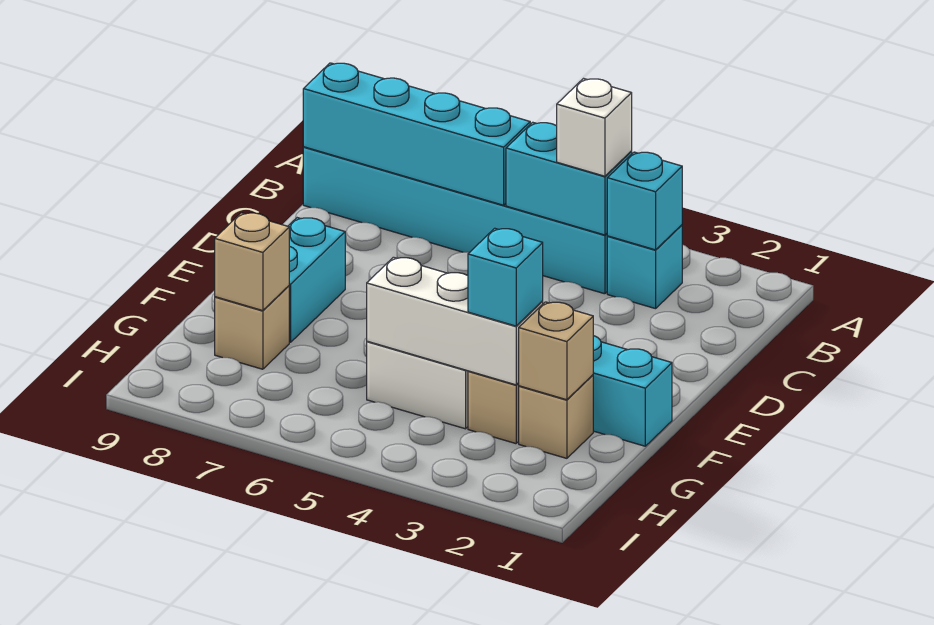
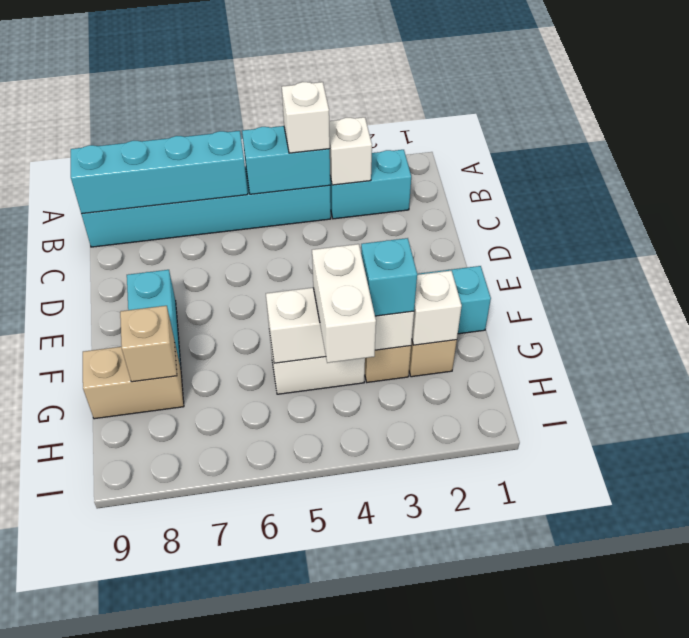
cyan brick B3 level 1 -> cyan brick B2:B3 level 1
cyan brick B3 level 2 -> white brick B3 level 2
tan brick G2 level 2 -> white brick G2 level 2
none -> white brick G4:H4 level 3
tan brick G8 level 1 -> tan brick G8:G9 level 1

